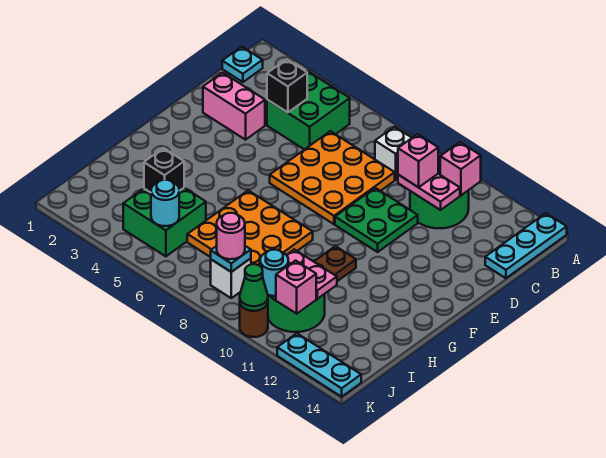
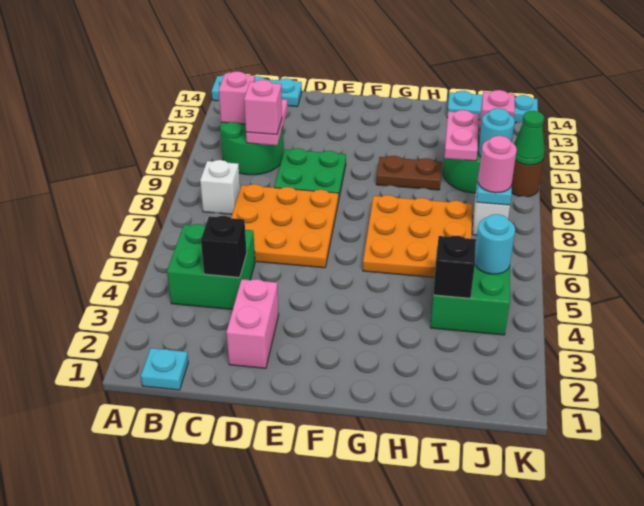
cyan plate K12:K14 level 1 -> cyan plate I14:K14 level 1

